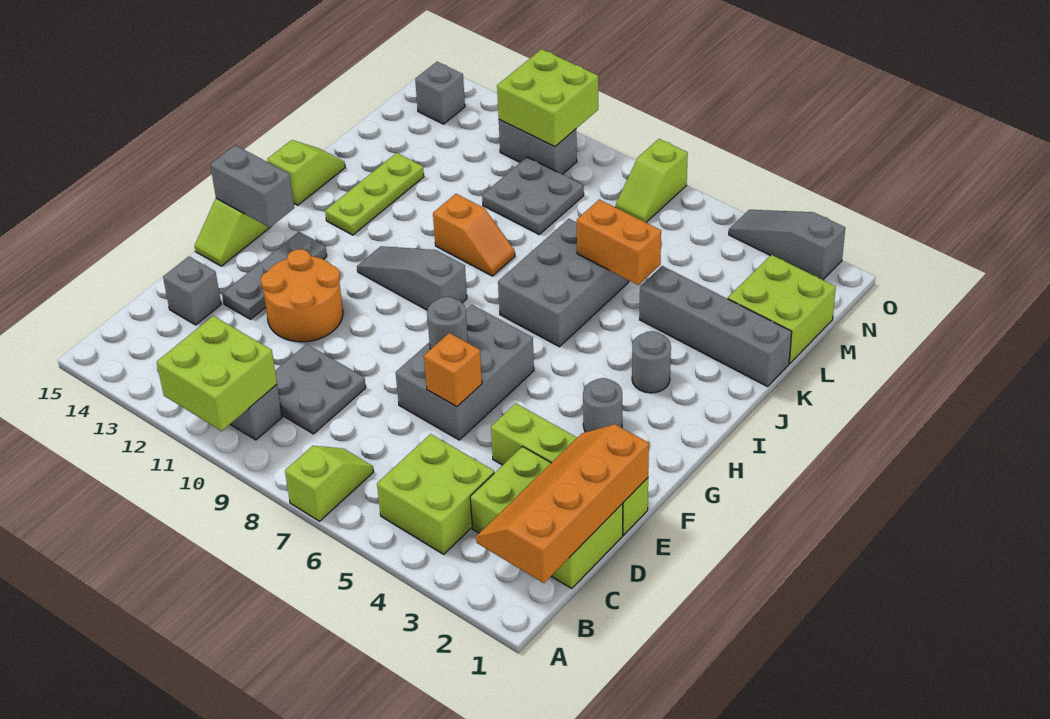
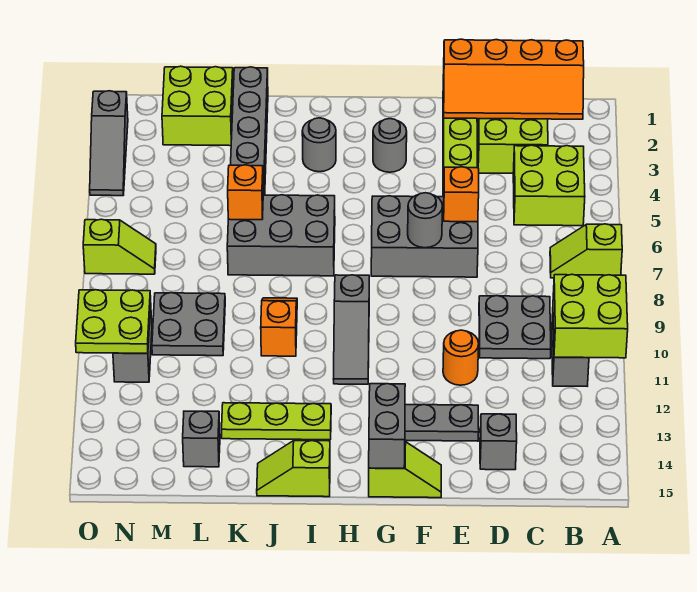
orange round brick E11:F12 level 1 -> orange round brick E11 level 1
orange brick K5:K6 level 2 -> orange brick K6 level 2
lime brick N10:O11 level 2 -> lime plate N10:O11 level 2
grey brick N14 level 1 -> grey brick L14 level 1

